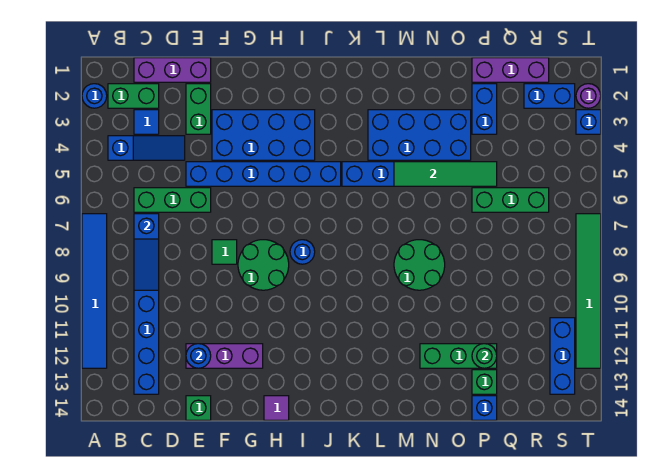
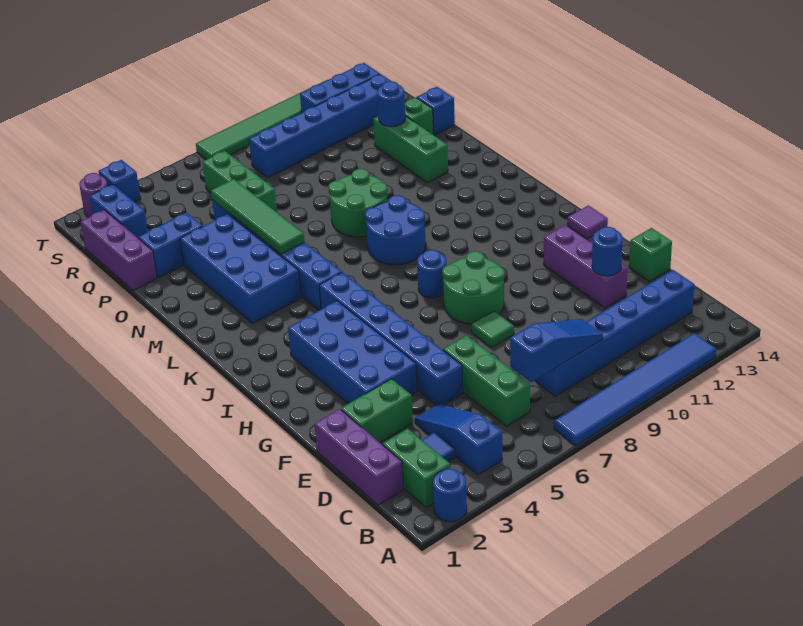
none -> blue round brick K8:L9 level 1
green round brick P12 level 2 -> blue round brick P12 level 2
none -> blue brick R8:R13 level 1

